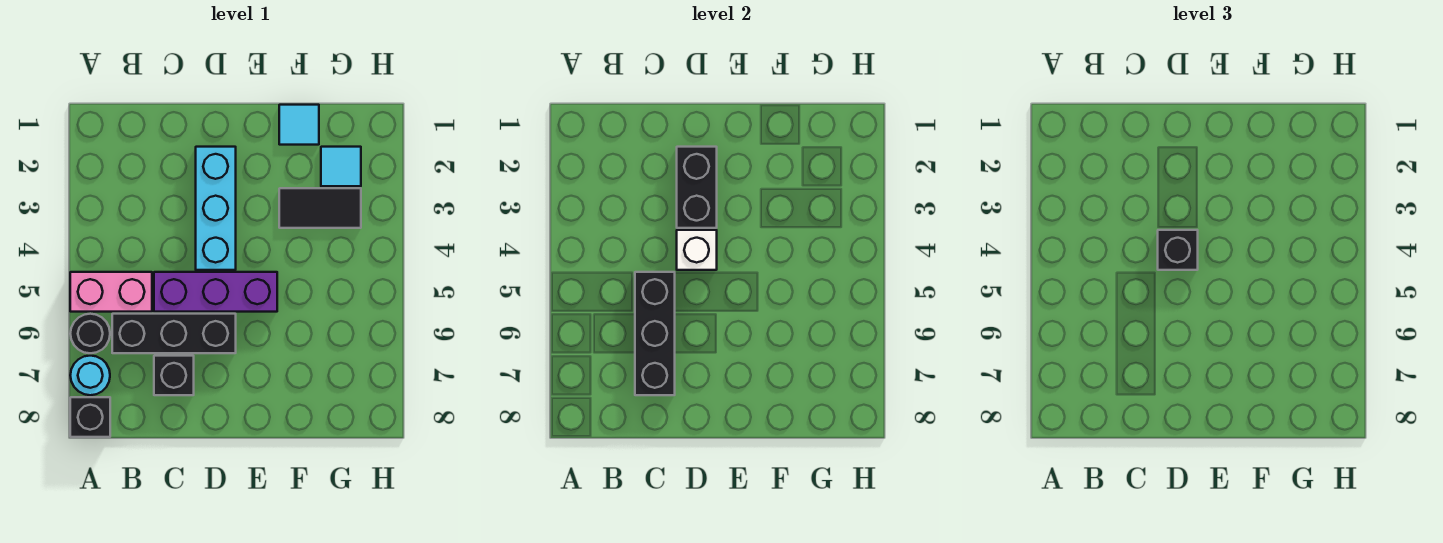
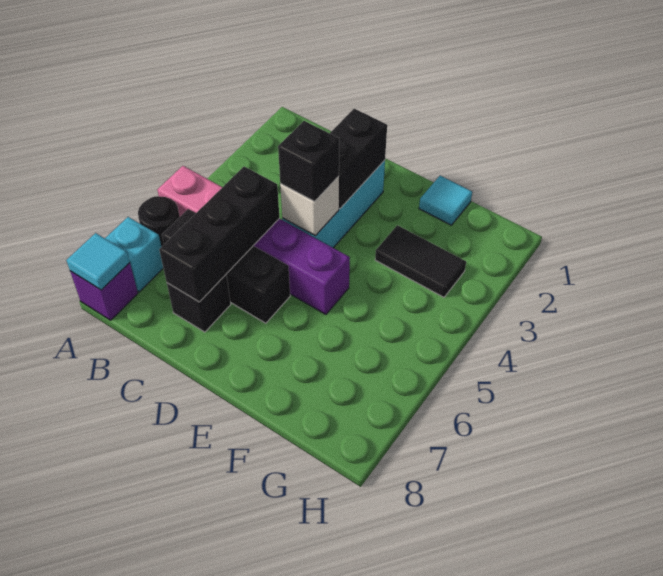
cyan round brick A7 level 1 -> cyan brick A7 level 1
black brick A8 level 1 -> purple brick A8 level 1
cyan tile G2 level 1 -> cyan tile A8 level 2

